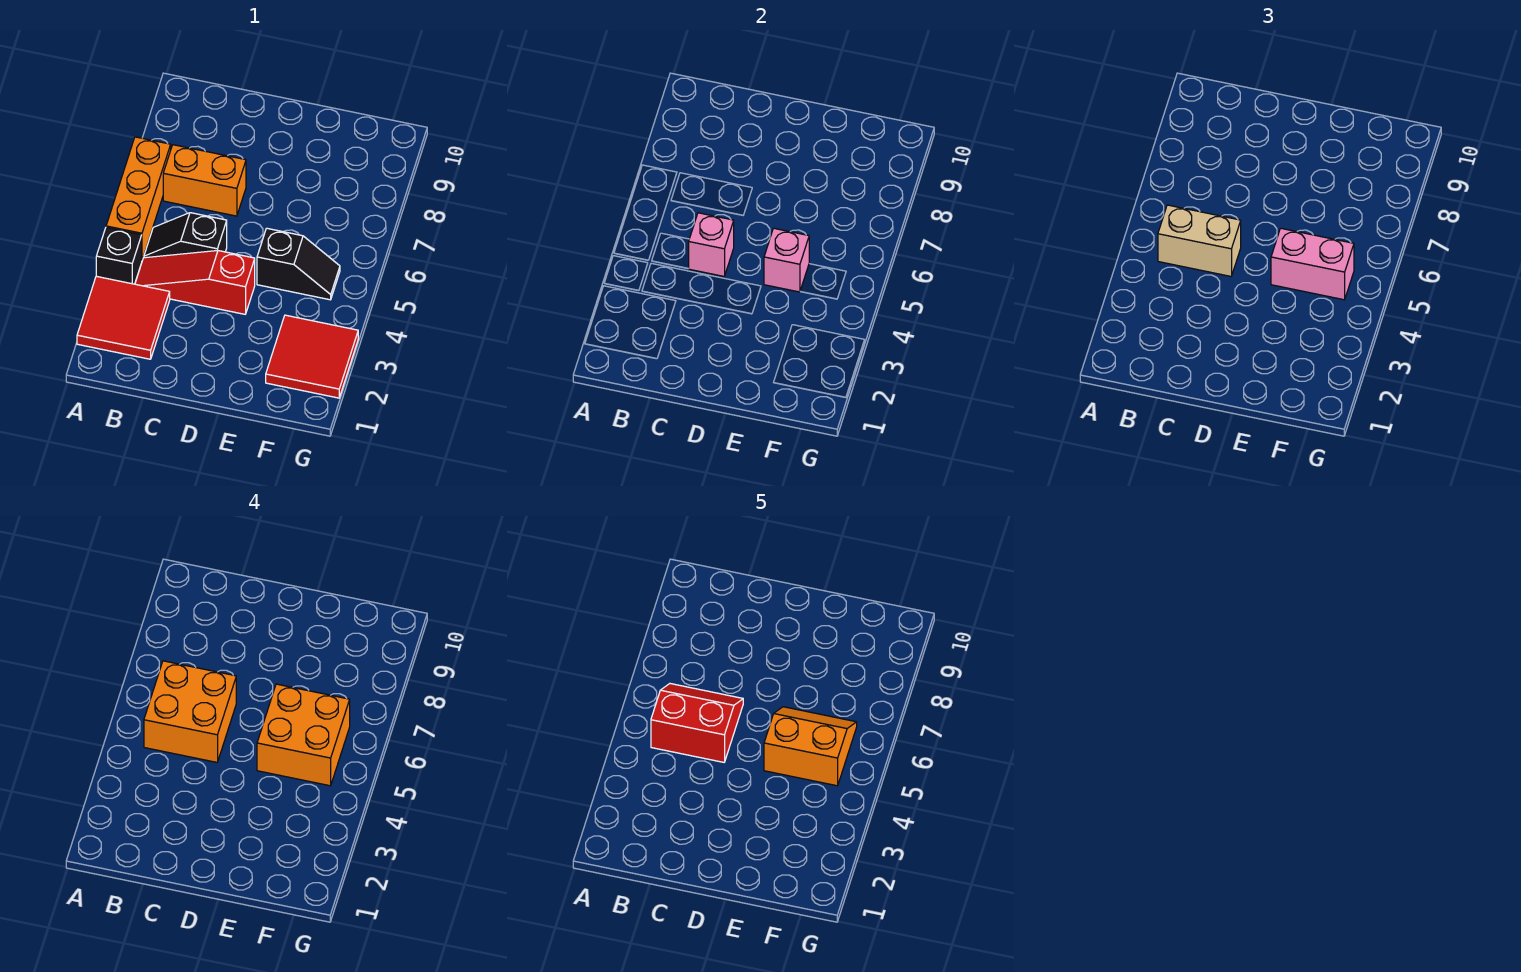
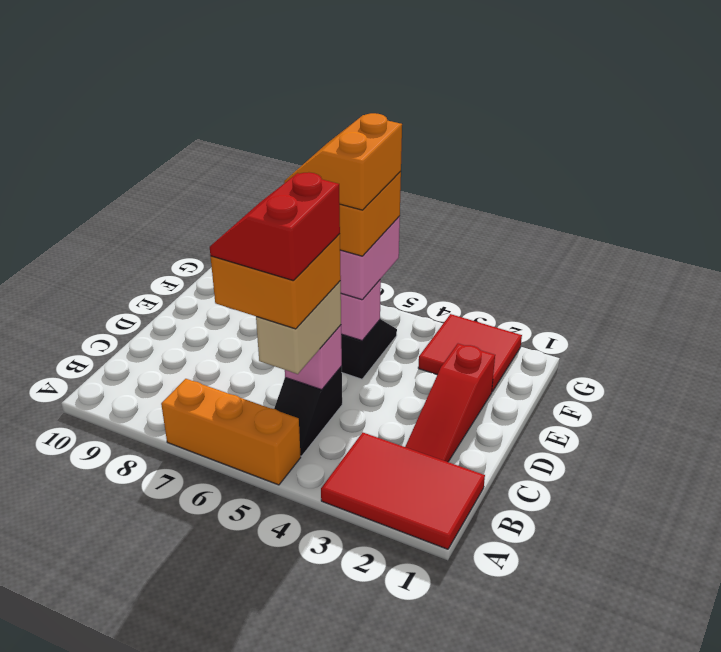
red tile A2:B3 level 1 -> red tile A1:B3 level 1
black brick A4 level 1 -> none
red slope B4:D4 level 1 top D -> red slope C2:E2 level 1 top E
orange brick B7:C7 level 1 -> none

